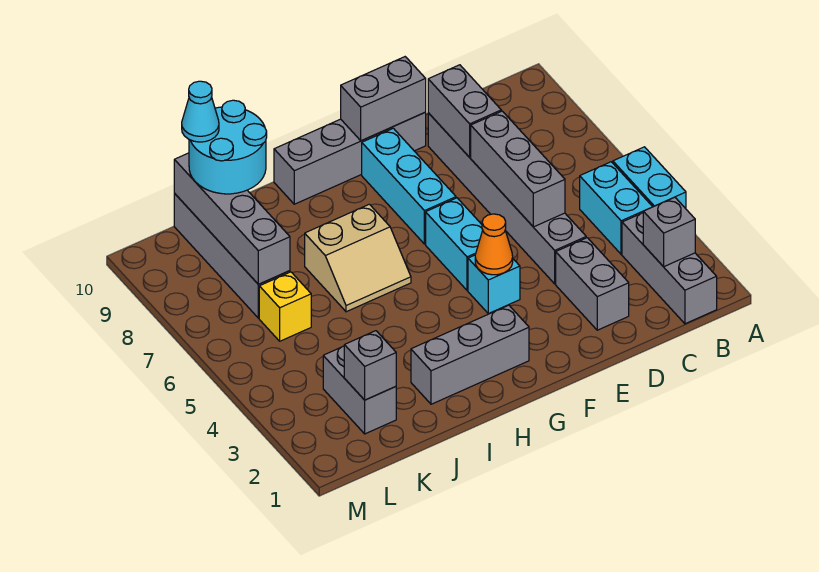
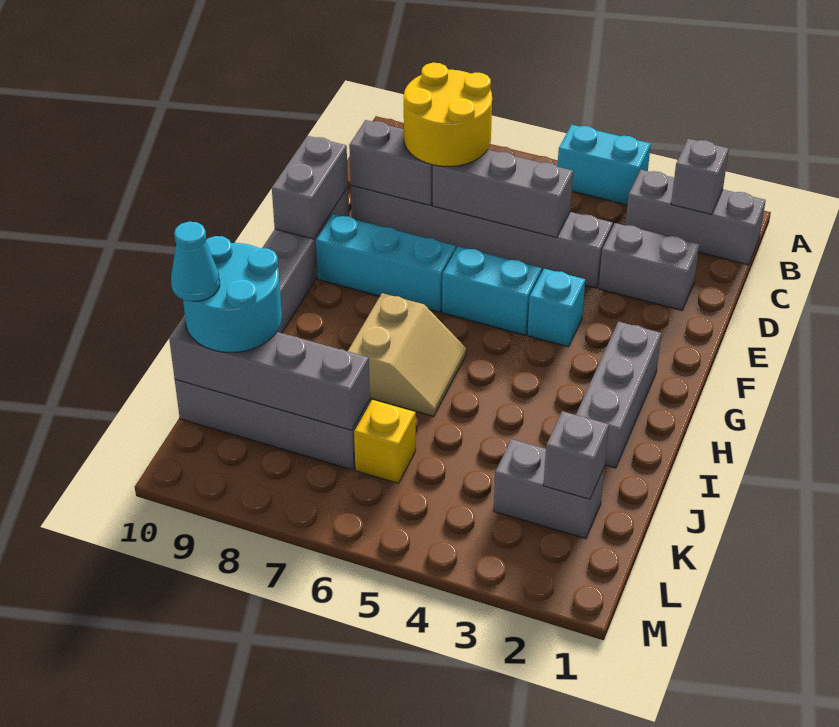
cyan brick B4:B5 level 1 -> none
none -> yellow round brick C7:D8 level 3
orange cone F4 level 2 -> none

